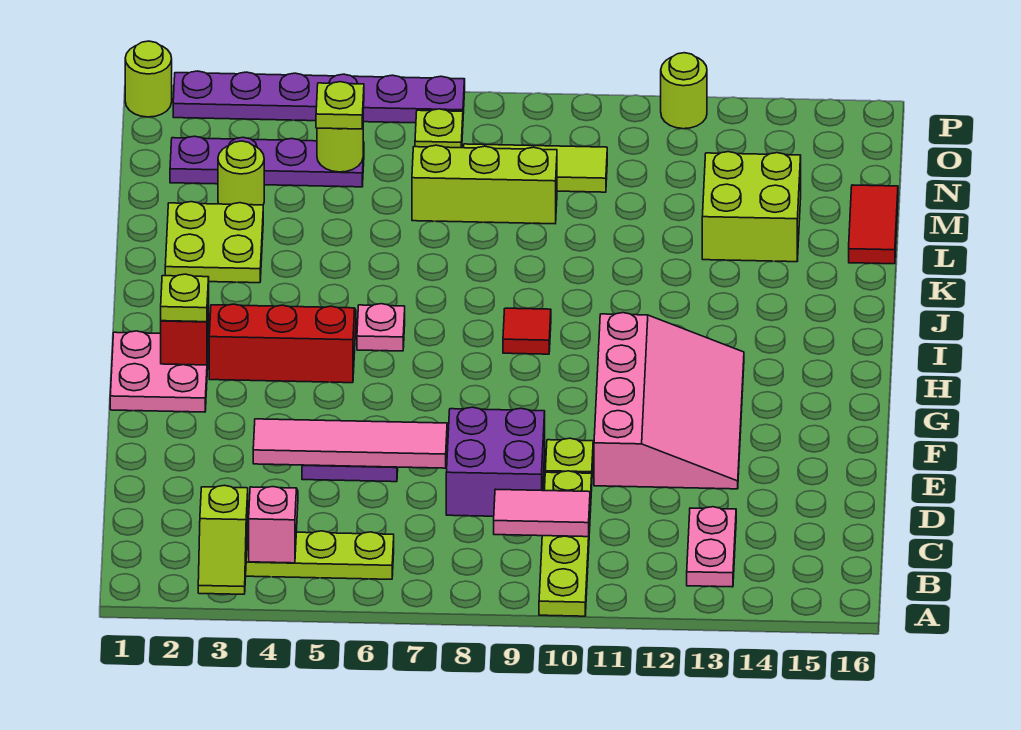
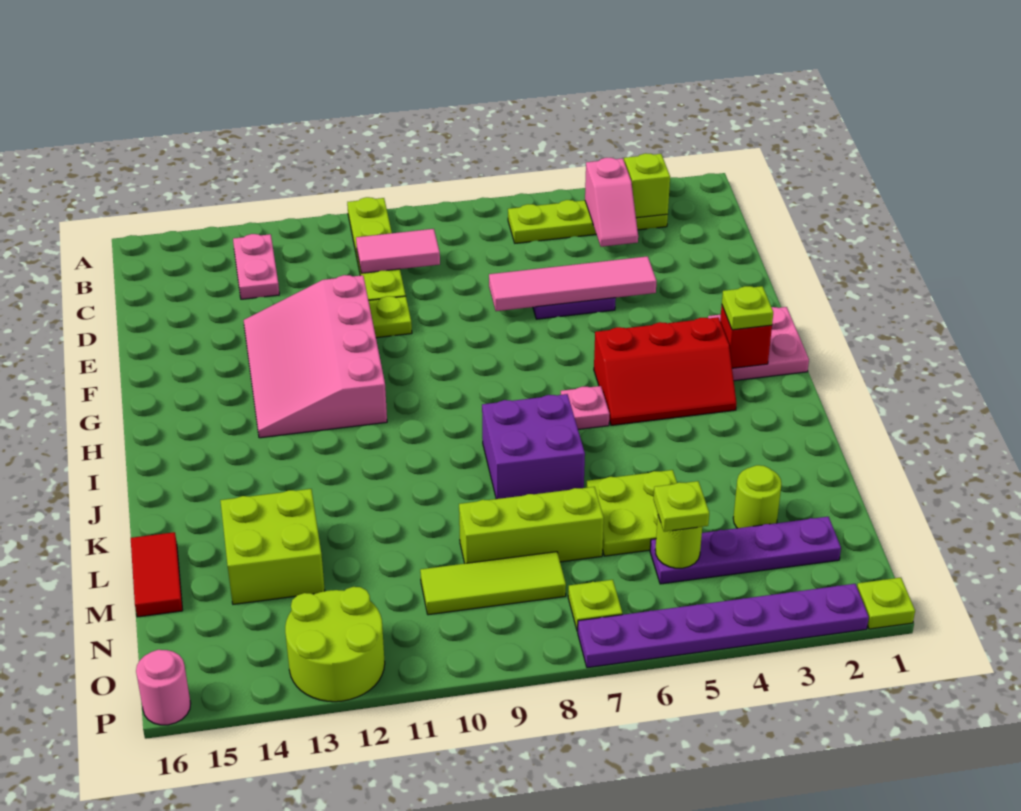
purple brick D8:E9 level 1 -> purple brick J7:K8 level 1
red tile I9 level 1 -> none
lime plate K2:L3 level 1 -> lime plate L5:M6 level 1
lime round brick P1 level 1 -> lime plate P1 level 1
lime round brick P12 level 1 -> lime round brick O12:P13 level 1
none -> pink round brick P16 level 1

